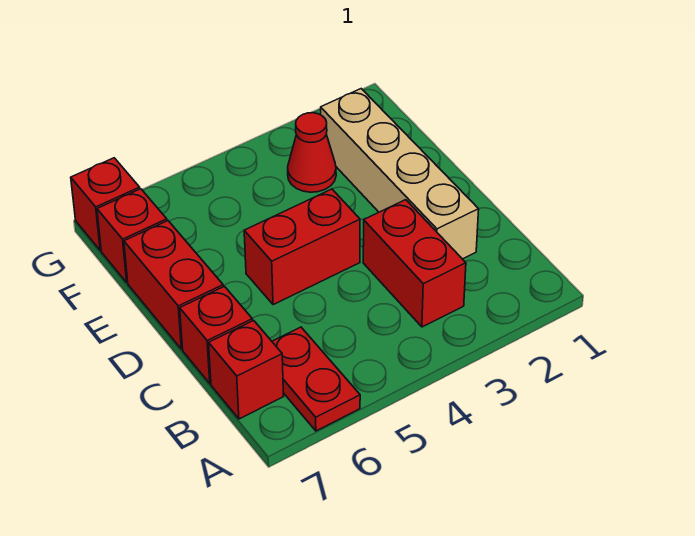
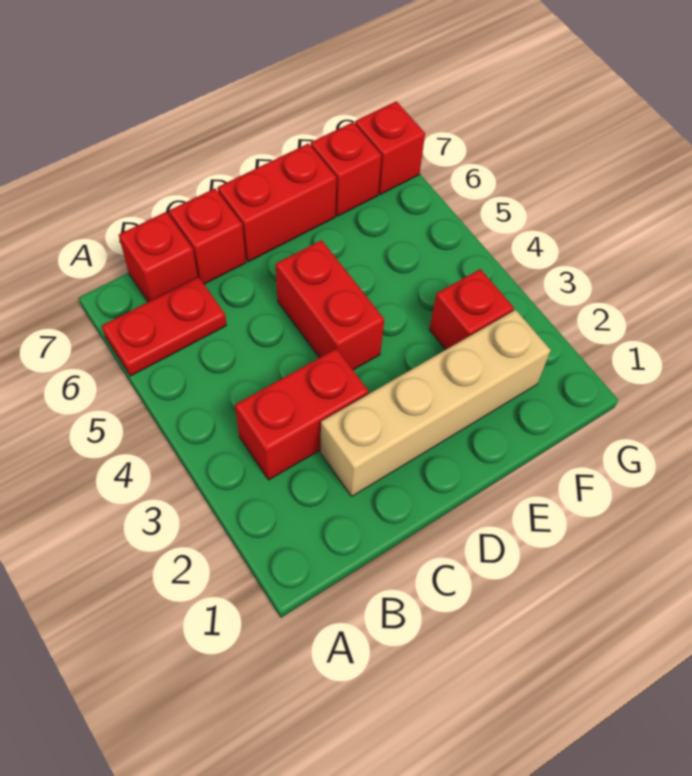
red cone F3 level 1 -> red brick F3 level 1

